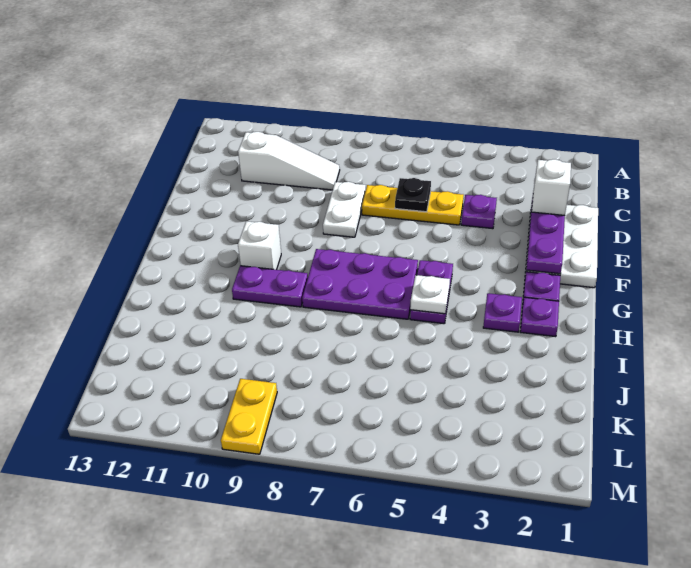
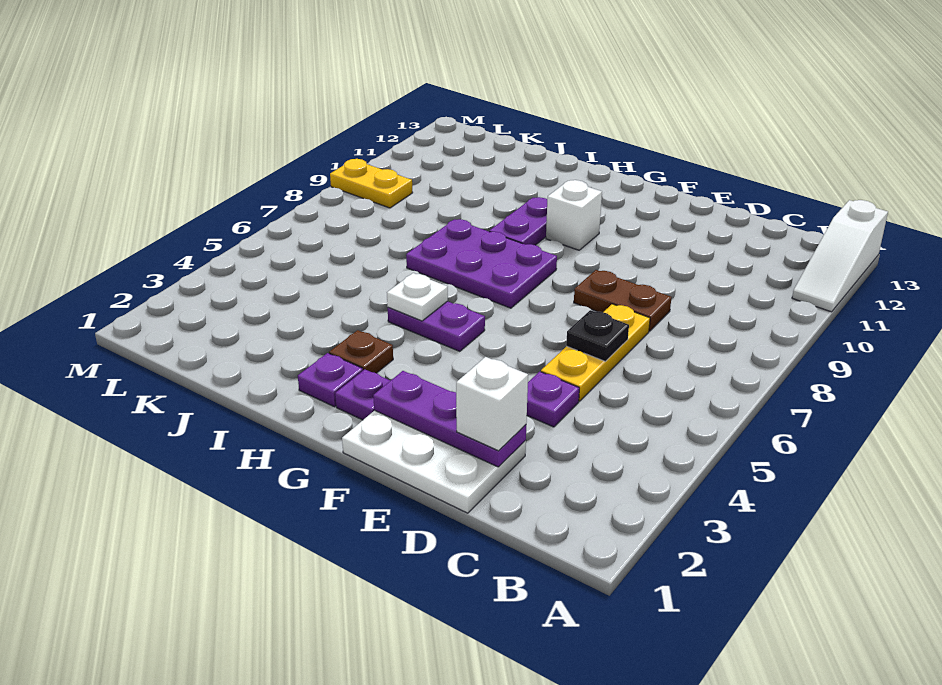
white slope C9:C11 level 1 top 11 -> white slope A11:A13 level 1 top 13
white plate D8:E8 level 1 -> brown plate D8:E8 level 1
purple plate G6:H8 level 1 -> purple plate G7:I8 level 1
purple plate H3 level 1 -> brown plate H3 level 1

